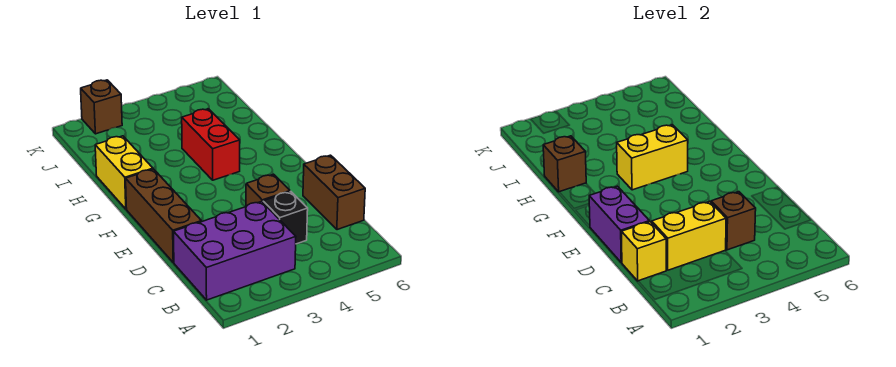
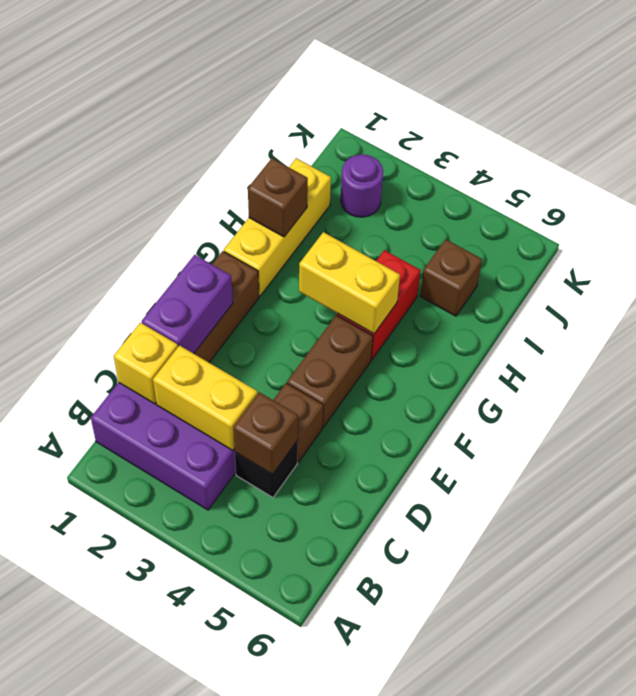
brown brick C6:D6 level 1 -> brown brick E4:F4 level 1
yellow brick G1:H1 level 1 -> yellow brick G1:I1 level 1
none -> purple round brick J2 level 1
brown brick K2 level 1 -> brown brick I5 level 1

